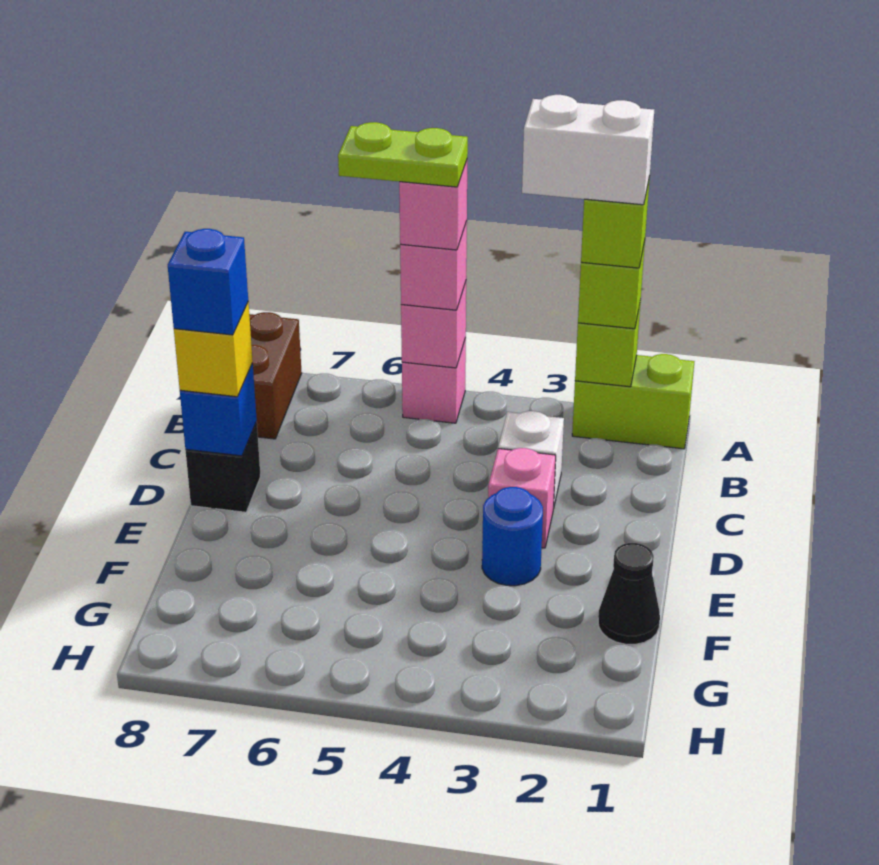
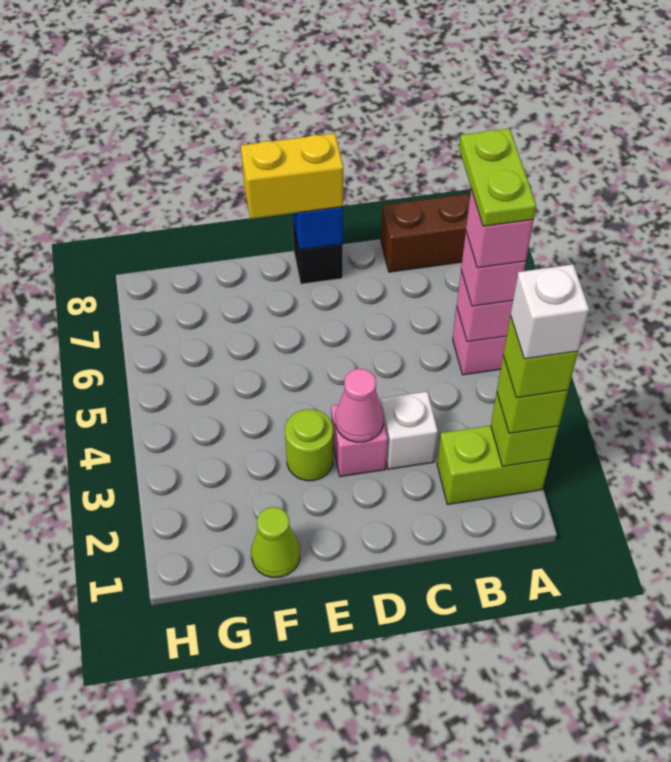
lime brick A1:A2 level 1 -> lime brick A2:B2 level 1
white brick A2:A3 level 5 -> white brick A2 level 5
none -> pink cone D3 level 2
yellow brick D8 level 3 -> yellow brick D8:E8 level 3
blue brick D8 level 4 -> none
blue round brick E3 level 1 -> lime round brick E3 level 1
black cone F1 level 1 -> lime cone F1 level 1

